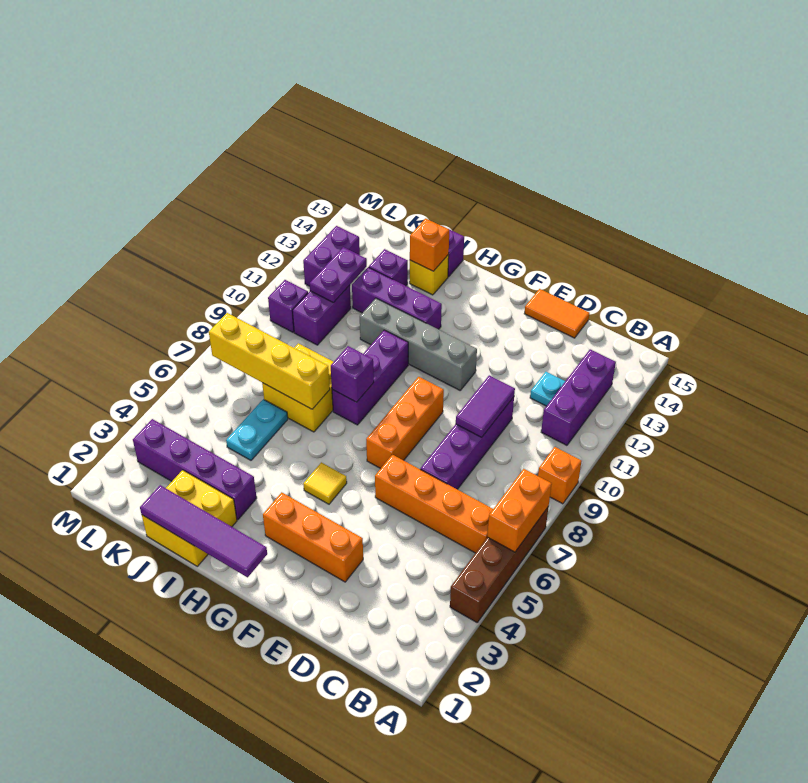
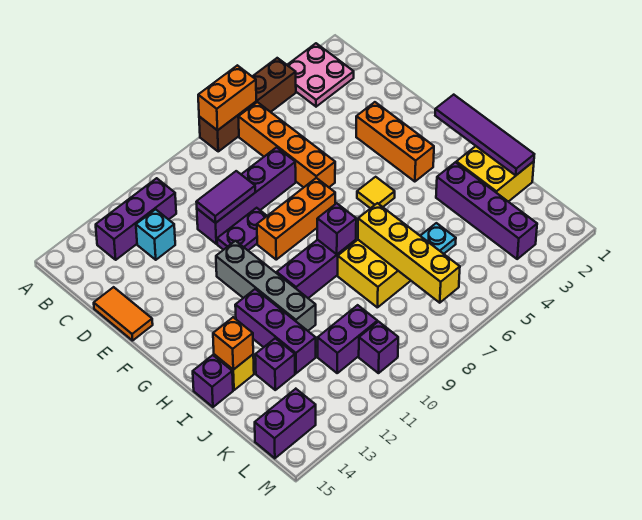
none -> pink plate A2:B3 level 1
orange brick A9 level 1 -> none
cyan plate C12 level 1 -> cyan brick C12 level 1
purple plate K11:K12 level 2 -> purple plate E9:E10 level 1
purple brick L12:L13 level 1 -> purple brick L14:L15 level 1

